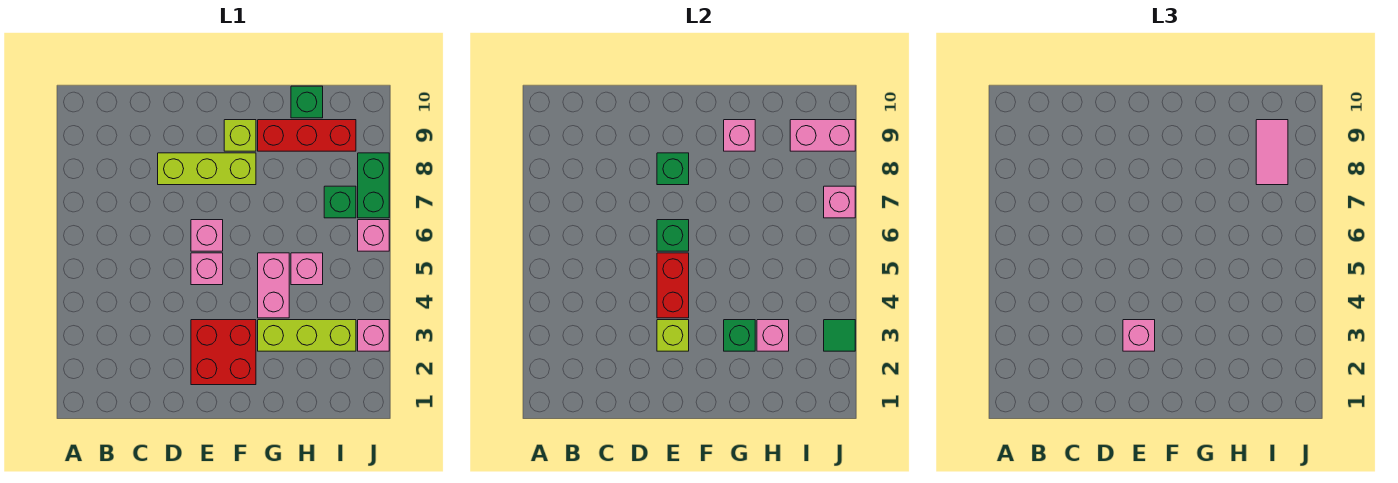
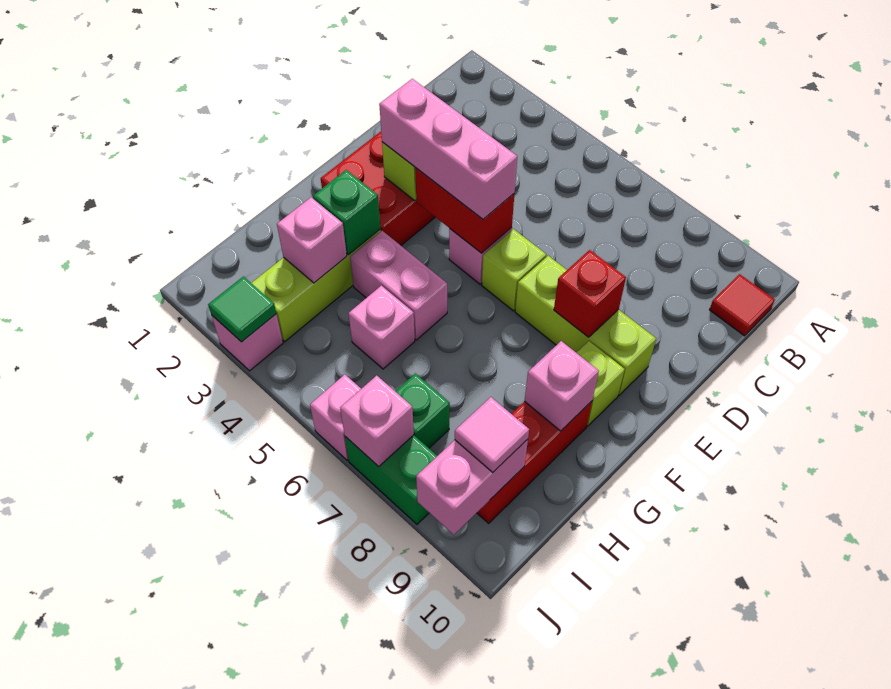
none -> red tile B10 level 1
lime brick D8:F8 level 1 -> lime brick E7:E9 level 1
pink brick E3 level 3 -> pink brick E3:E5 level 3
pink brick E6 level 1 -> lime brick E6 level 1
green brick E6 level 2 -> none
green brick E8 level 2 -> red brick E8 level 2
green brick H10 level 1 -> none
pink tile I8:I9 level 3 -> pink tile I9 level 3

